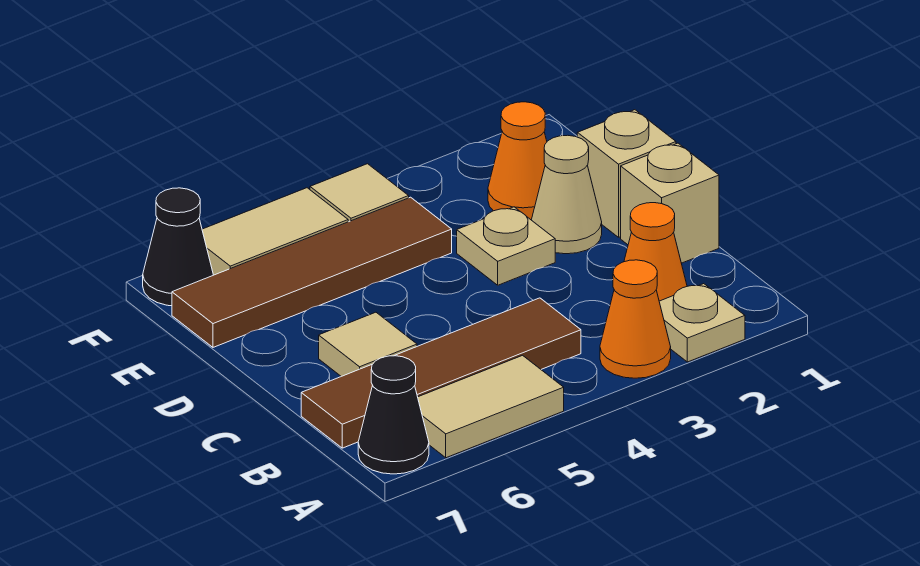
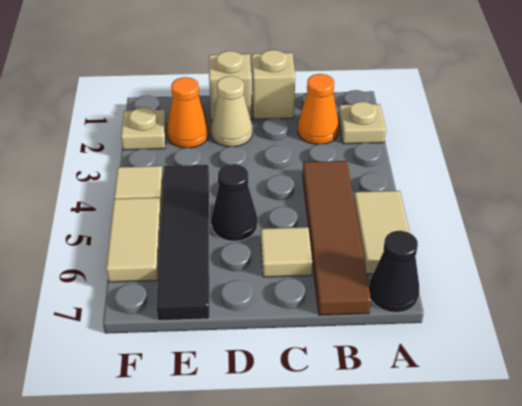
orange cone A3 level 1 -> none
tan plate D3 level 1 -> tan plate F2 level 1
brown tile E4:E7 level 1 -> black tile E4:E7 level 1
black cone F7 level 1 -> black cone D5 level 1

